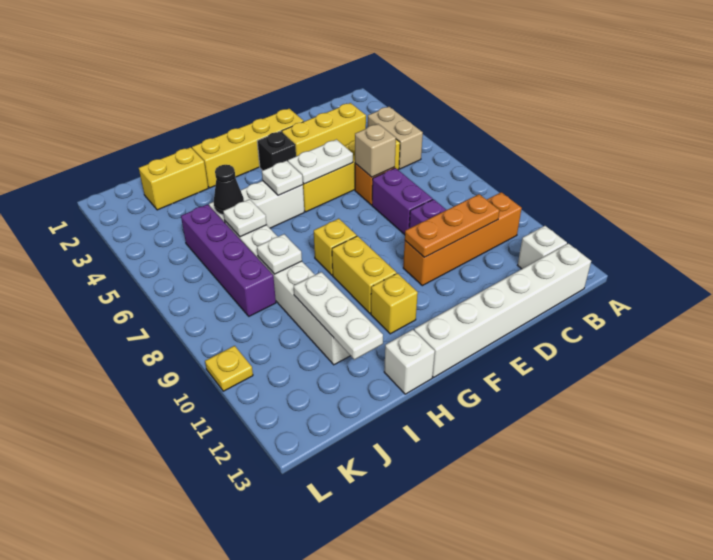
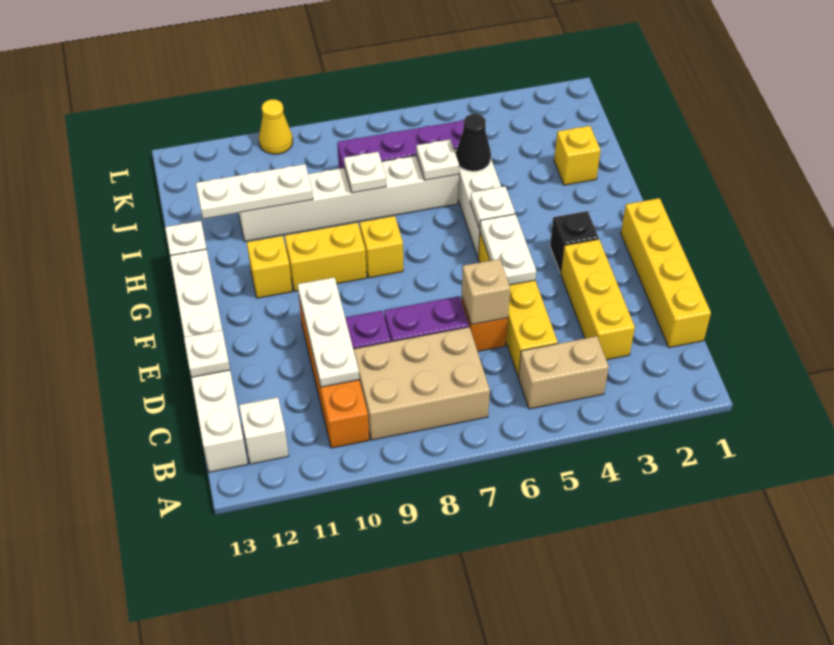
none -> tan brick B7:C9 level 1
orange plate C10:E10 level 2 -> white plate C10:E10 level 2
none -> white plate D13 level 2
yellow brick E2:H2 level 1 -> yellow brick C1:F1 level 1
yellow brick I2:J2 level 1 -> yellow brick I2 level 1
yellow plate L10 level 1 -> yellow cone L10 level 1

